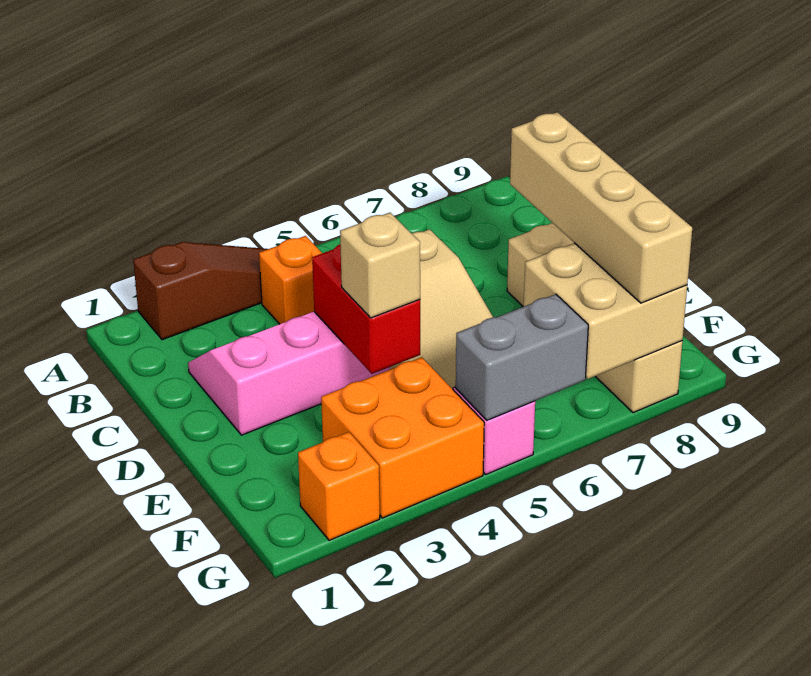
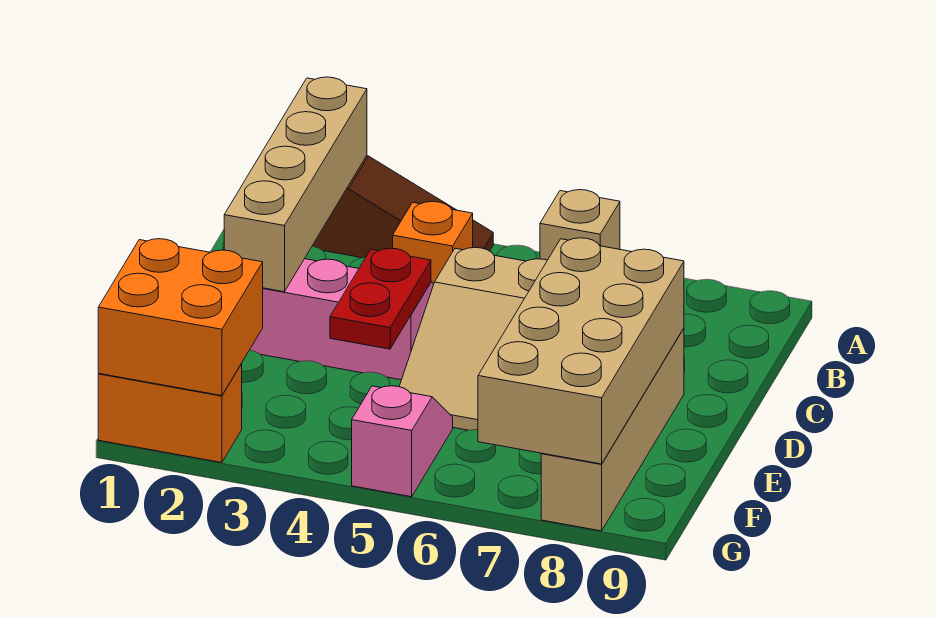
red brick D4:E4 level 2 -> red plate D4:E4 level 2
tan brick D8:G8 level 3 -> tan brick A2:D2 level 2
tan brick E4 level 3 -> tan brick A6 level 1
orange brick F3:G4 level 1 -> orange brick F1:G2 level 2
tan brick F7:G8 level 2 -> tan brick D7:G8 level 2
orange brick G2 level 1 -> orange brick G1:G2 level 1
grey brick G5:G6 level 2 -> none

